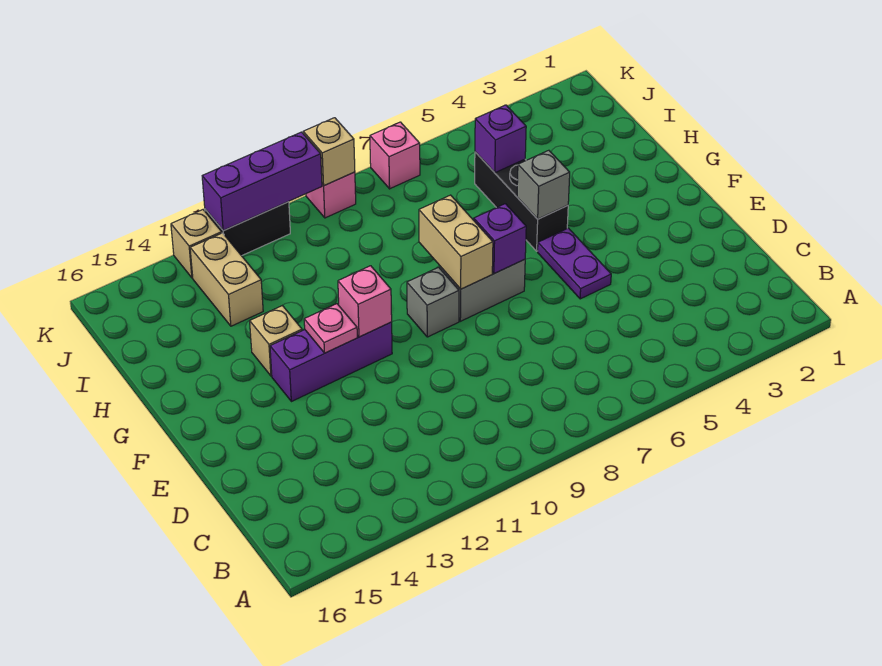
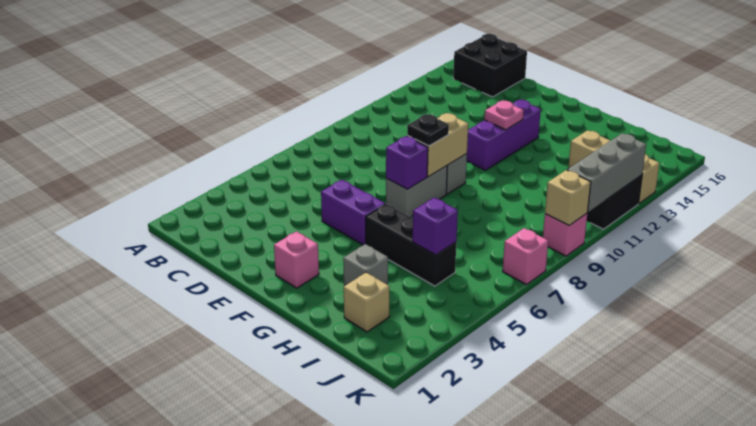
none -> black brick B15:C16 level 1
purple plate E5:F5 level 1 -> purple brick E5:F5 level 1
tan brick F8:G8 level 2 -> tan brick F8:F9 level 2
none -> black plate F8 level 3
pink brick F11 level 2 -> pink brick F2 level 1
grey brick G5 level 2 -> grey brick H3 level 1
tan brick G13 level 1 -> tan brick I2 level 1
purple brick K10:K12 level 2 -> grey brick K10:K12 level 2

